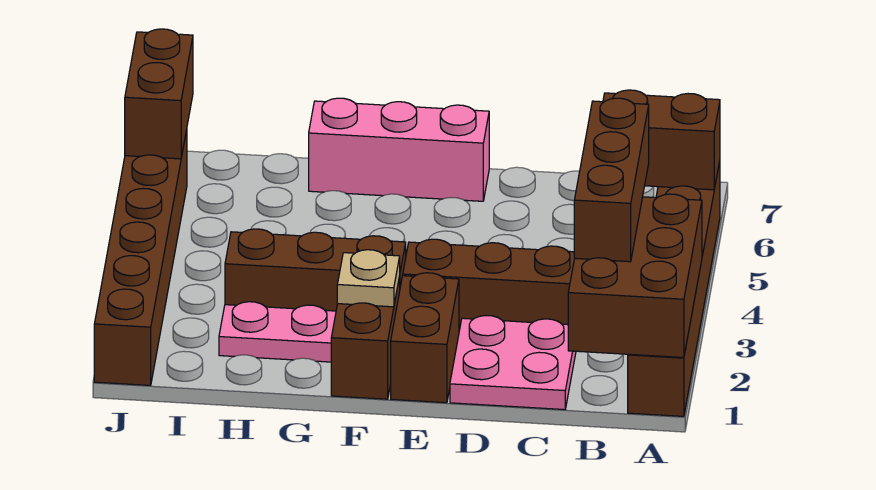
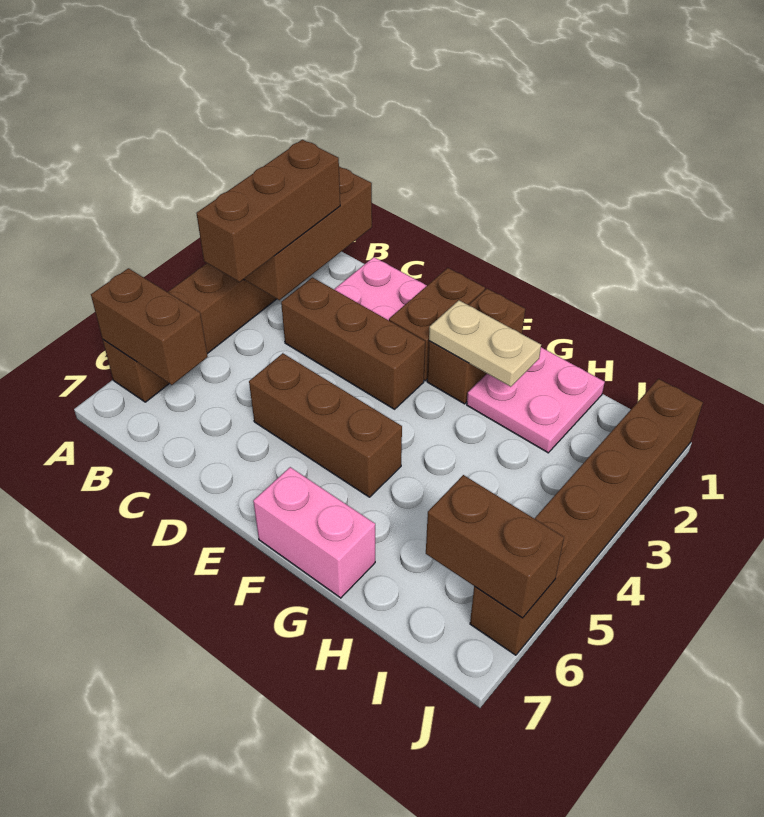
pink brick E7:G7 level 1 -> pink brick F7:G7 level 1
tan plate F2 level 2 -> tan plate F2:G2 level 2
brown brick F3:H3 level 1 -> brown brick D5:F5 level 1
pink plate G2:H2 level 1 -> pink plate G1:H2 level 1
brown brick J6:J7 level 2 -> brown brick I6:J6 level 2

